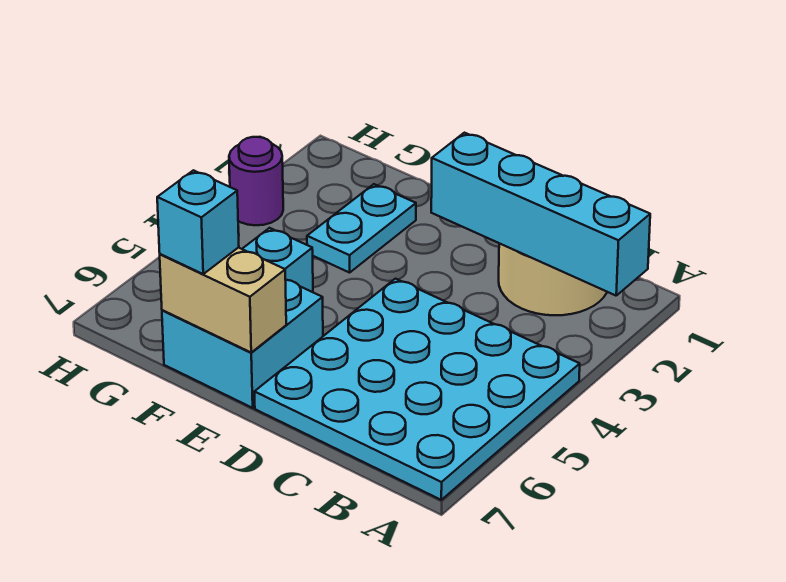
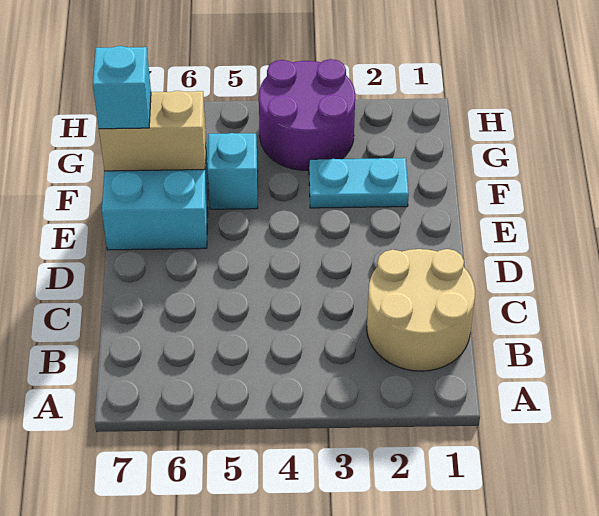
cyan brick A2:D2 level 2 -> none
cyan plate A4:D7 level 1 -> none
tan brick E7:F7 level 2 -> tan brick F6:F7 level 2
purple round brick H3 level 1 -> purple round brick G3:H4 level 1

